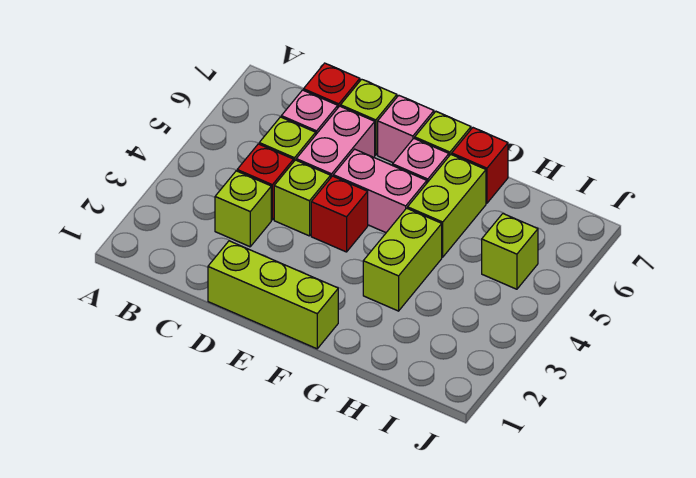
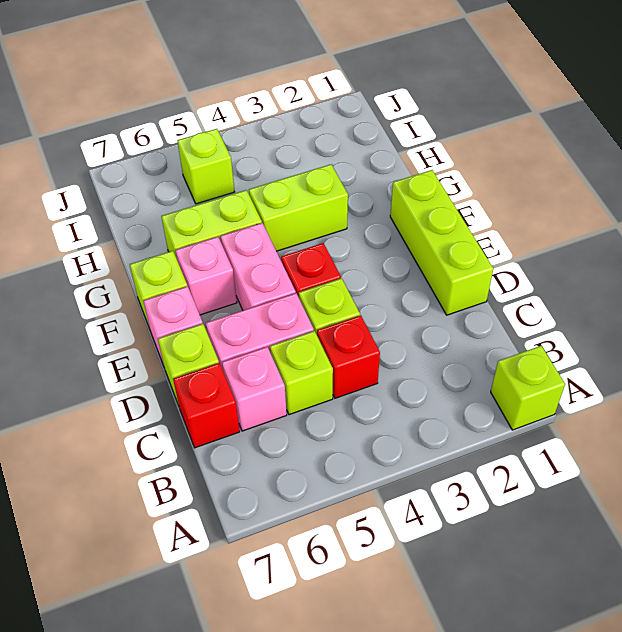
lime brick C3 level 1 -> lime brick A1 level 1
red brick G7 level 1 -> none

